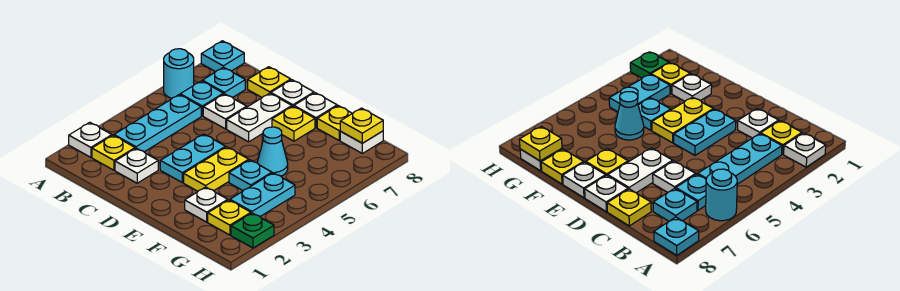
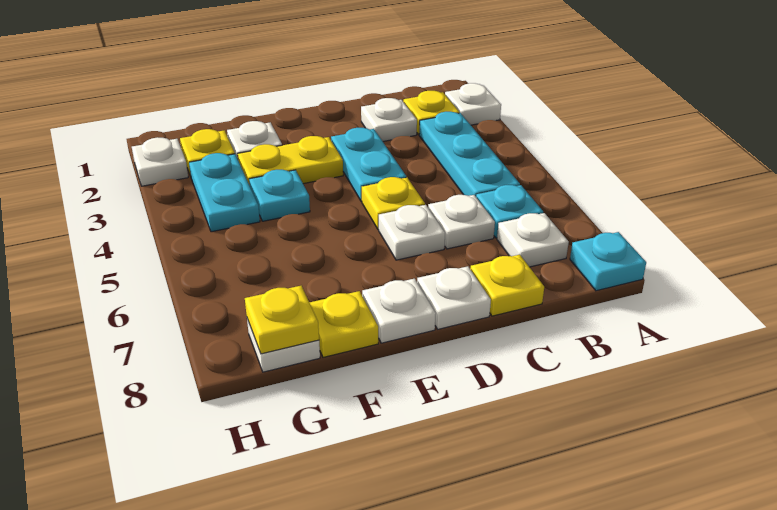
cyan round brick A6 level 1 -> none
cyan plate B7 level 1 -> white plate B7 level 1
white plate D6:D7 level 1 -> white plate D6 level 1
yellow plate E3:E4 level 1 -> yellow plate E3:F3 level 1
yellow plate E7 level 1 -> yellow plate D5 level 1
cyan cone F5 level 1 -> none
green plate H2 level 1 -> white plate H2 level 1

